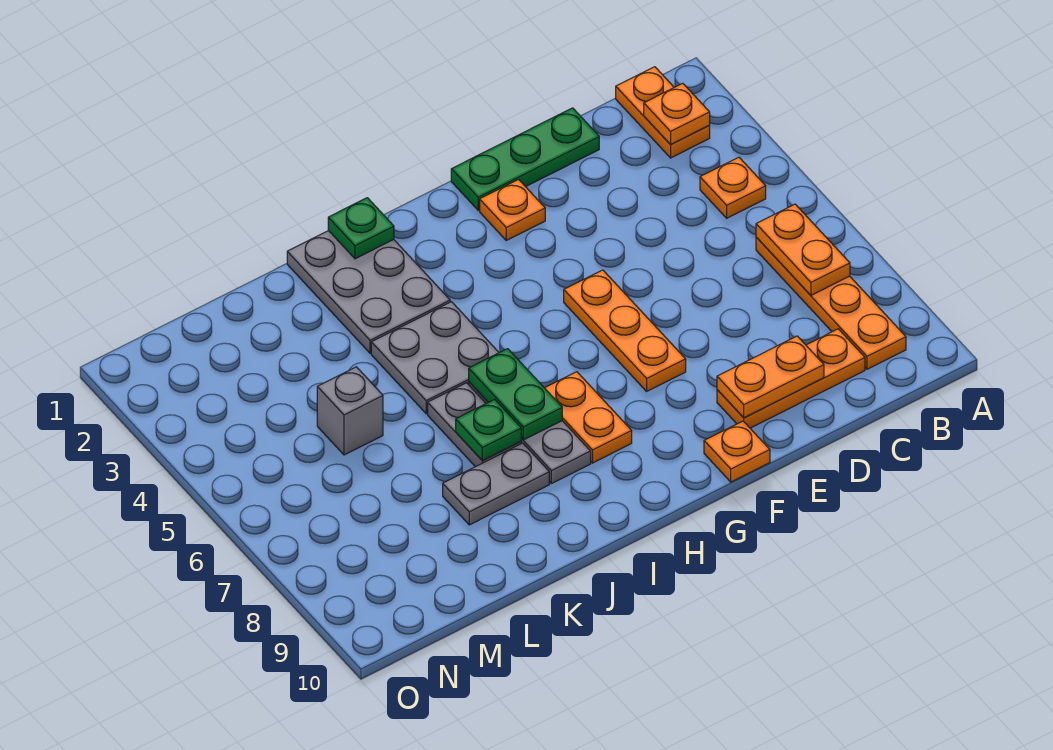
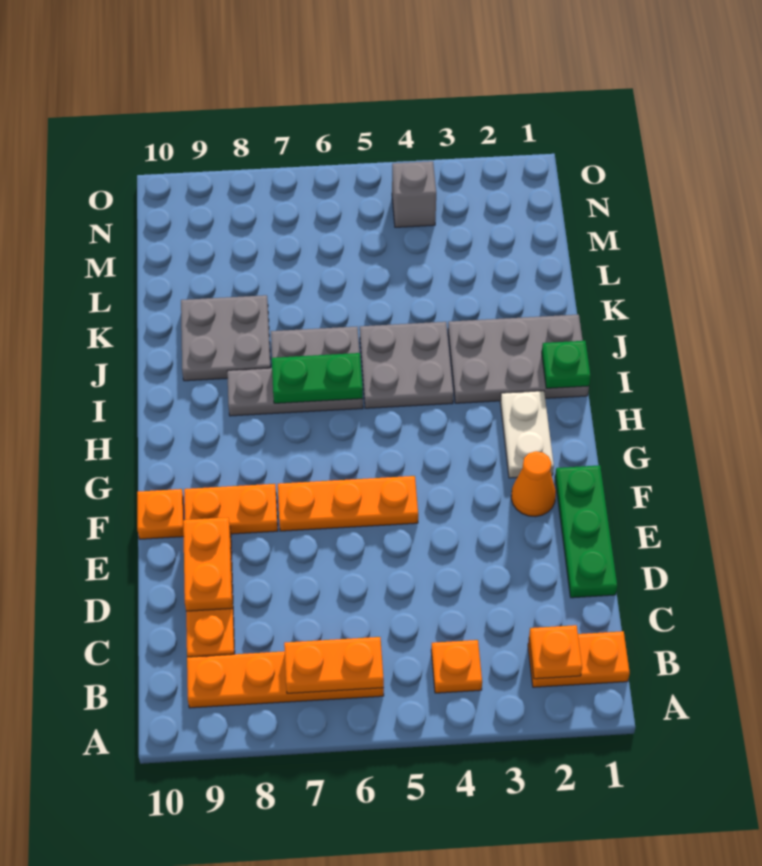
orange plate F2 level 1 -> orange cone F2 level 1
none -> white plate G2:H2 level 1
orange plate H7:H8 level 1 -> orange plate F8:F9 level 1
green plate J7 level 2 -> none
grey plate J8:K8 level 1 -> grey plate J8:K9 level 1
grey brick L5 level 1 -> grey brick N4 level 1

